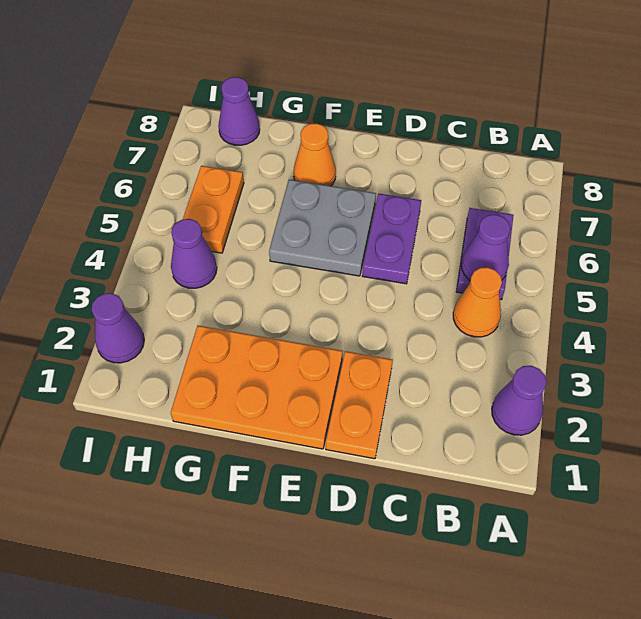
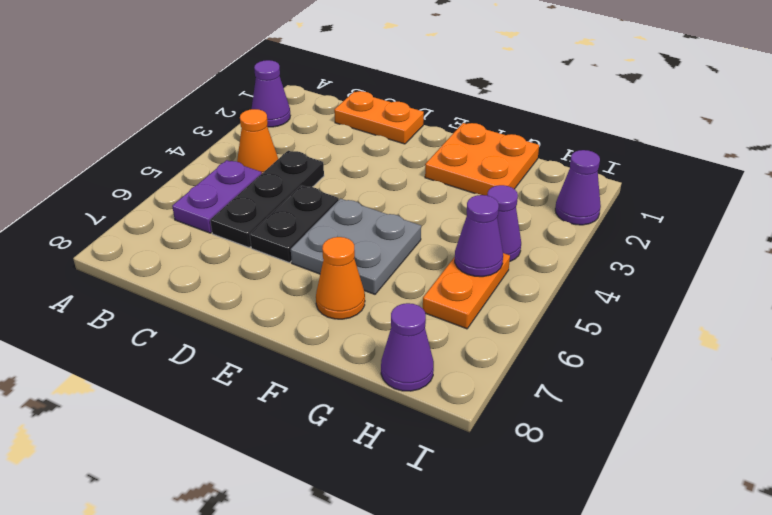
purple cone B5 level 2 -> purple cone H5 level 2
none -> black plate C4:C6 level 1
orange plate D1:D2 level 1 -> orange plate C1:D1 level 1
purple plate D5:D6 level 1 -> black plate D5:D6 level 1
orange plate E1:G2 level 1 -> orange plate F1:G2 level 1

